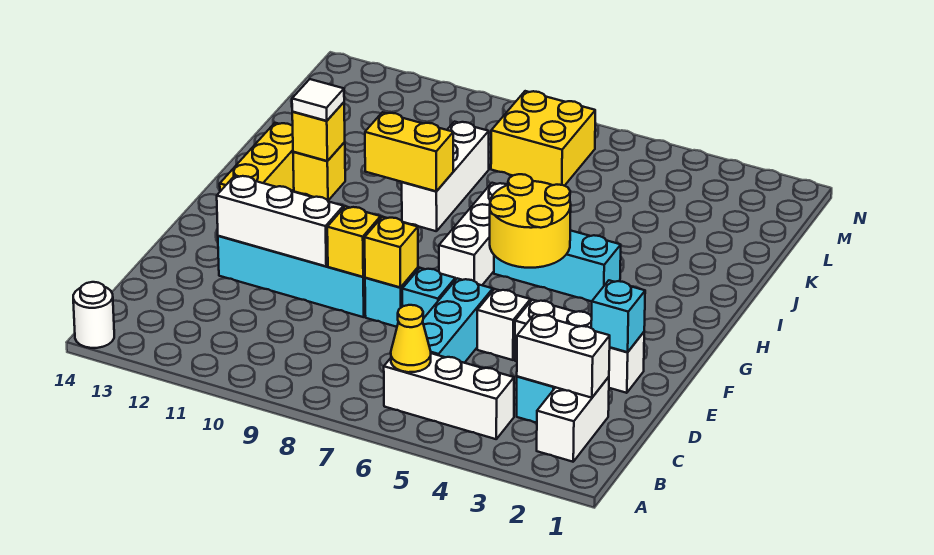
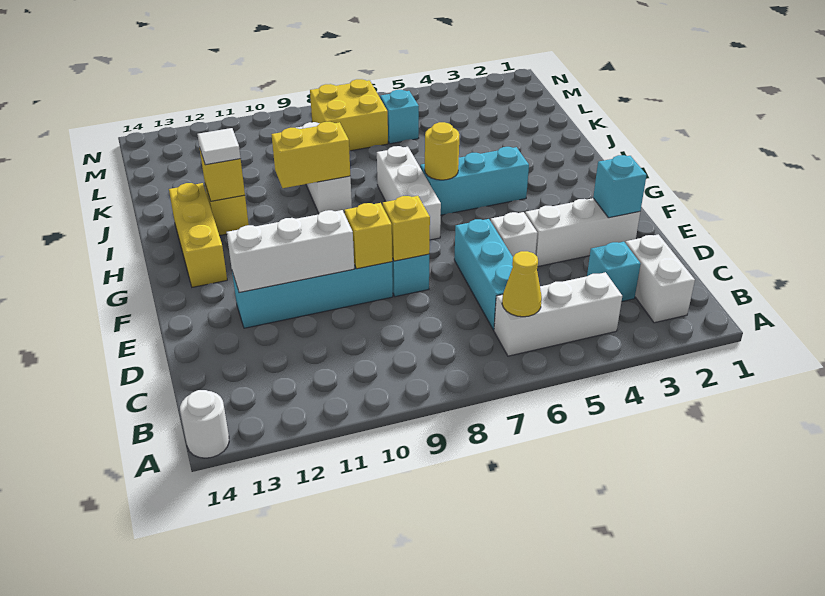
white brick C2:C3 level 2 -> none
cyan brick E7 level 1 -> cyan brick L6 level 1
yellow round brick G5:H6 level 2 -> yellow round brick H6 level 2

